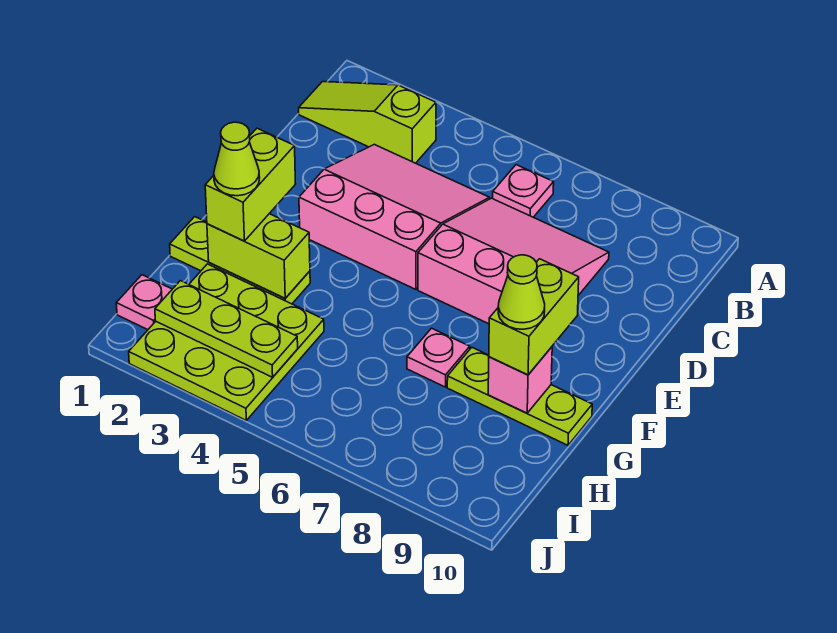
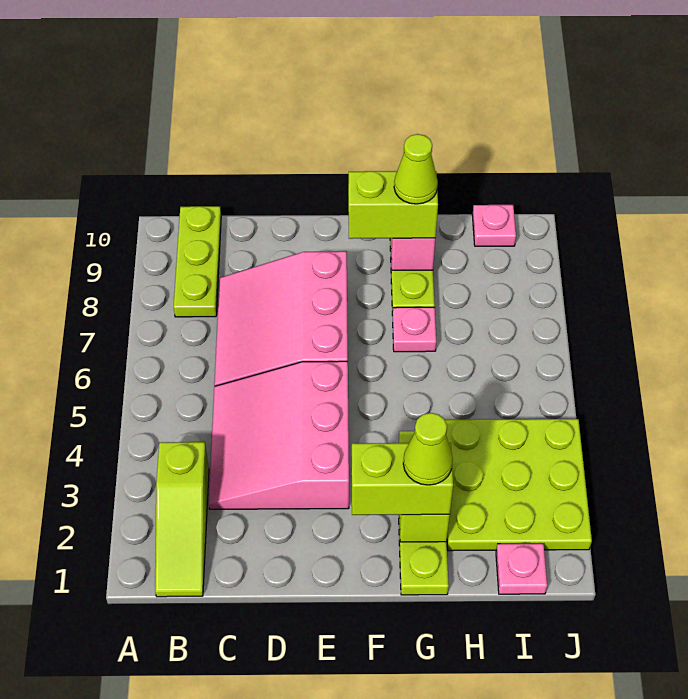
pink plate B6 level 1 -> pink plate I10 level 1
lime plate I2:I4 level 2 -> lime plate B8:B10 level 1

